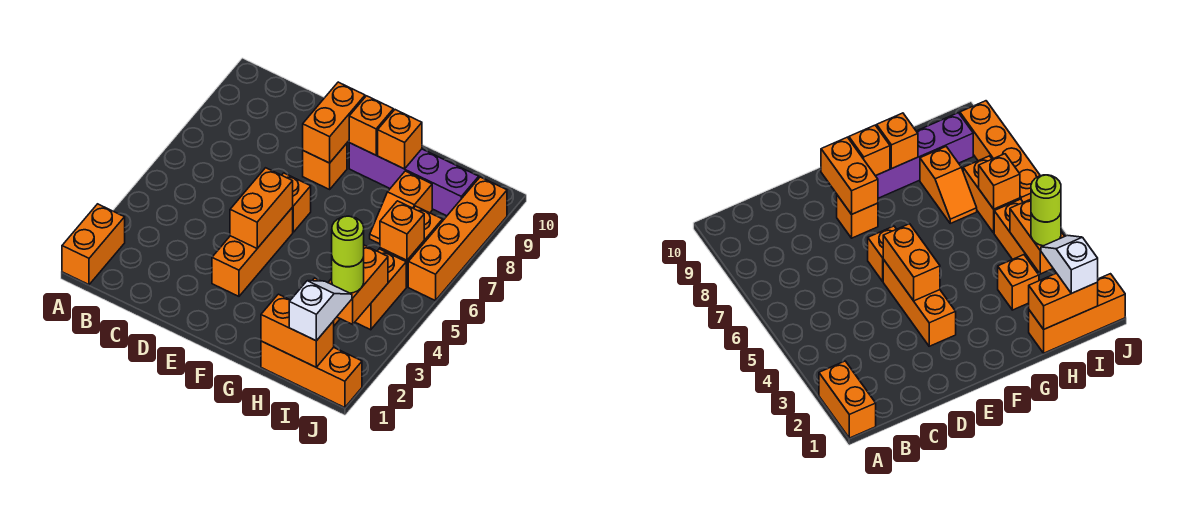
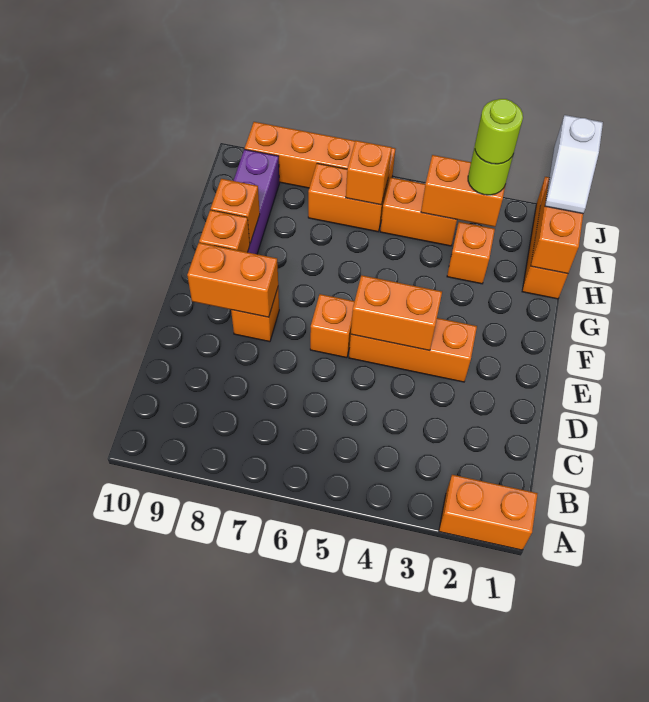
orange slope H7:H8 level 1 top 8 -> none
white slope I1:I2 level 3 top 1 -> white slope I1:J1 level 3 top J

